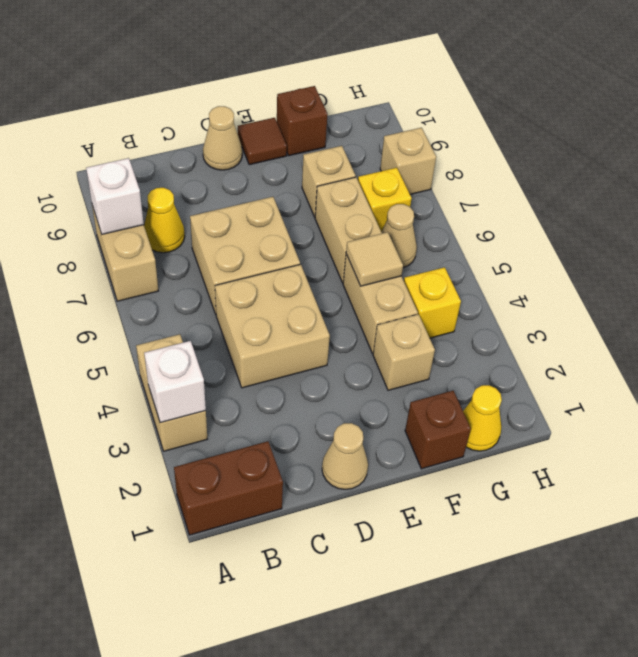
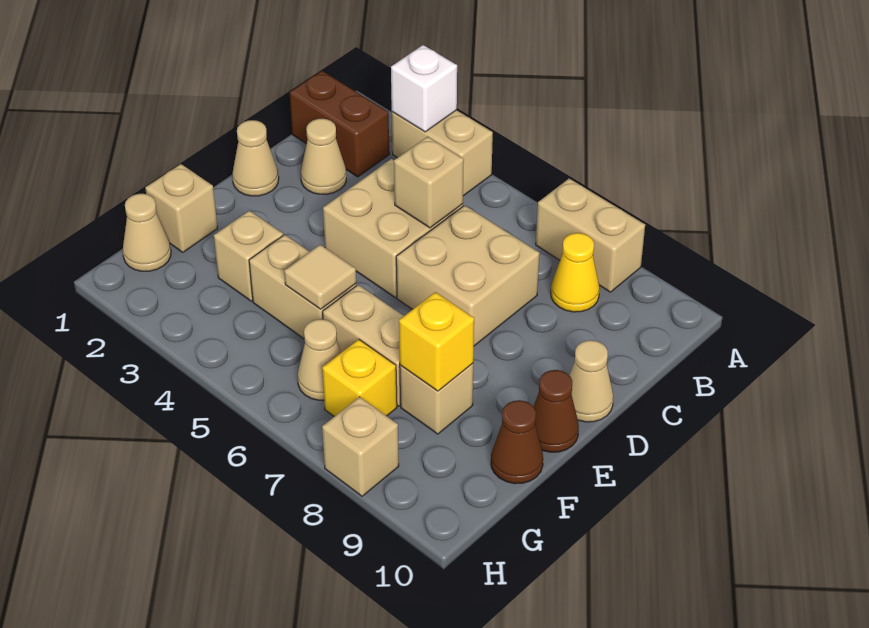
brown brick A1:B1 level 1 -> brown brick B1:B2 level 1
white brick A8 level 2 -> none
none -> tan cone C2 level 1
none -> tan brick C5 level 2
brown tile E10 level 1 -> brown cone E10 level 1
brown brick F1 level 1 -> tan brick F1 level 1
brown brick F10 level 1 -> brown cone F10 level 1
yellow cone G1 level 1 -> tan cone G1 level 1
yellow brick G4 level 1 -> yellow brick F8 level 2

